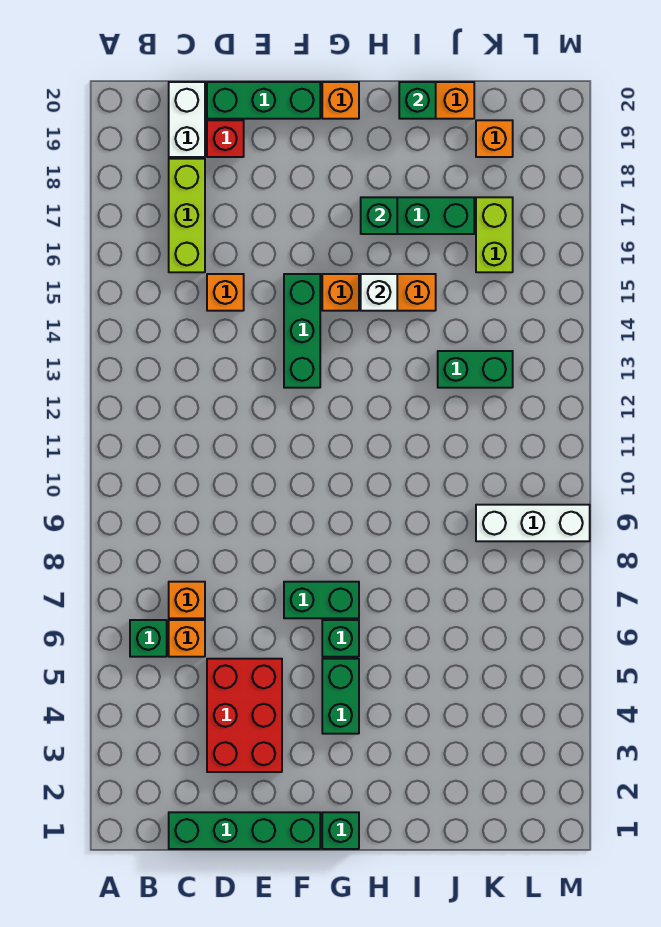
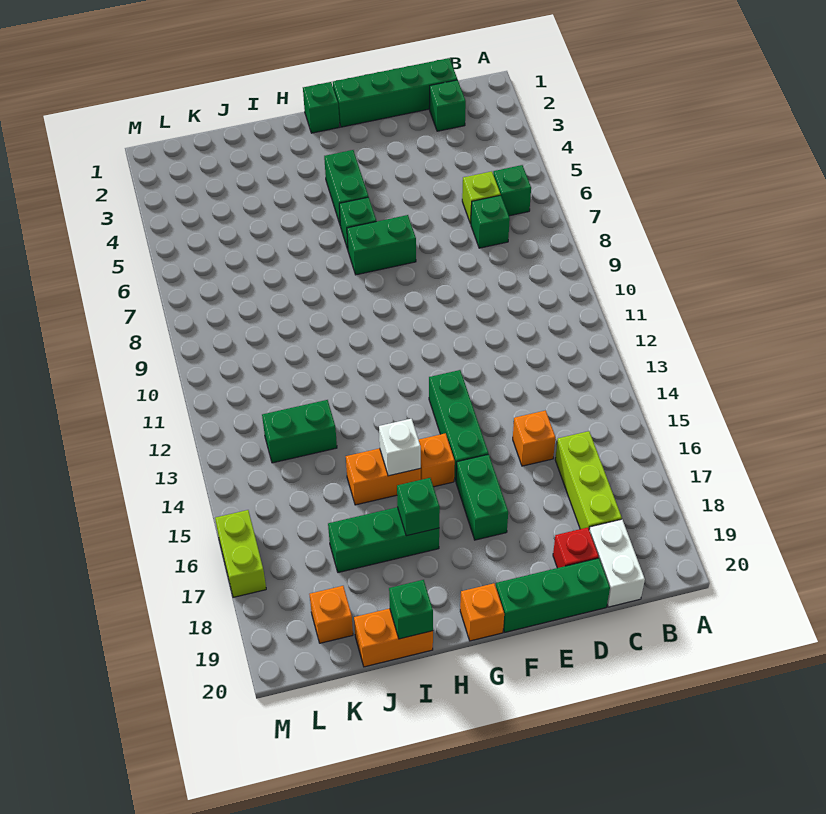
none -> green brick C2 level 1
orange brick C6 level 1 -> lime brick C6 level 1
orange brick C7 level 1 -> green brick C7 level 1
red brick D3:E5 level 1 -> none
none -> green brick F16:F17 level 1
white brick K9:M9 level 1 -> none
lime brick K16:K17 level 1 -> lime brick M16:M17 level 1

